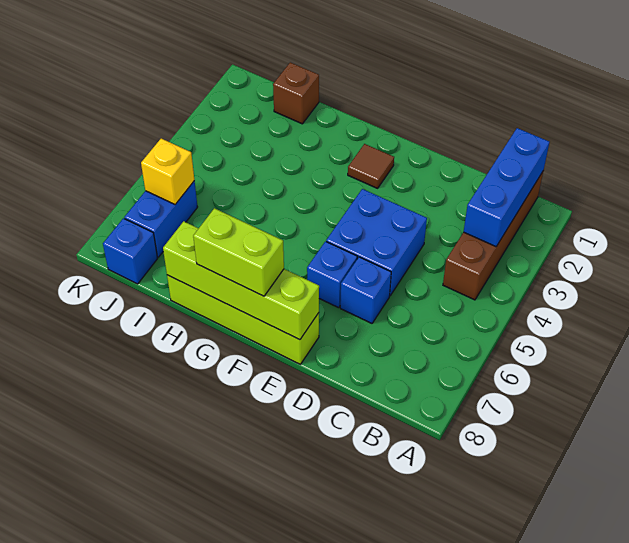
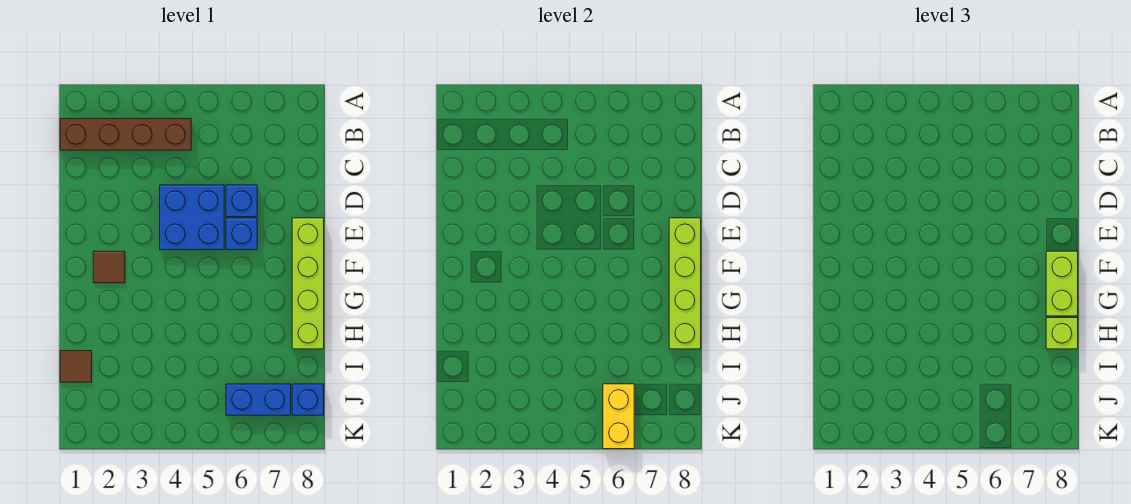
blue brick B1:B3 level 2 -> none
none -> lime brick H8 level 3
brown brick I1 level 1 -> brown tile I1 level 1
yellow brick J6 level 2 -> yellow brick J6:K6 level 2

